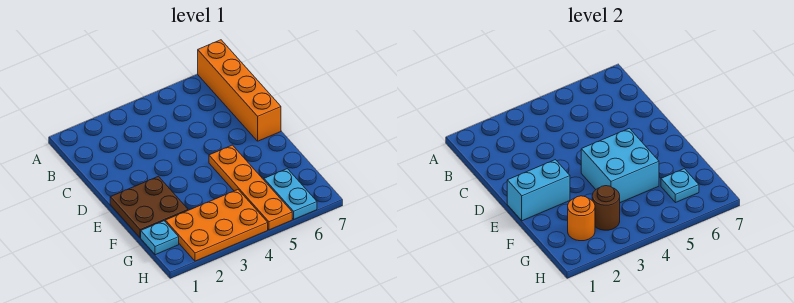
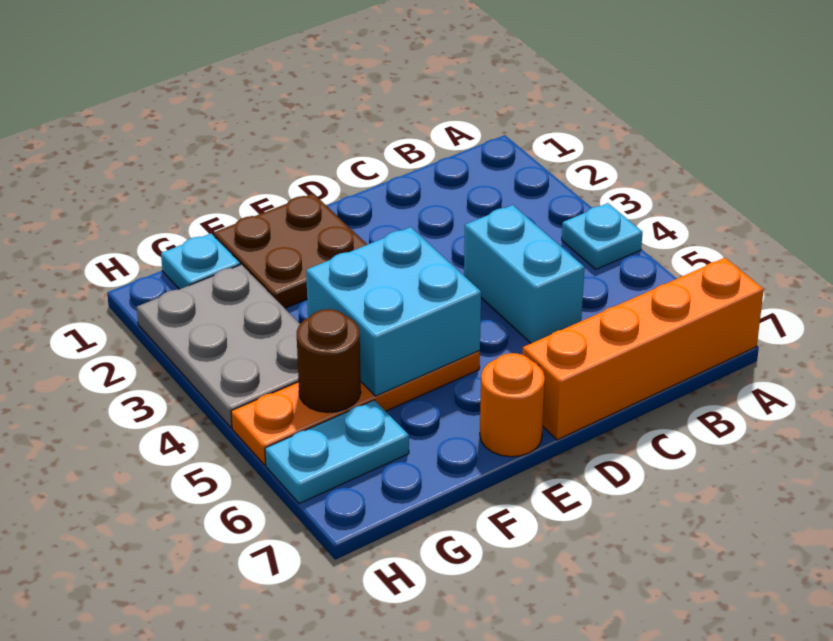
cyan brick E1:E2 level 2 -> cyan brick C4:C5 level 1
orange plate G2:H4 level 1 -> grey plate G2:H4 level 1
orange round brick G2 level 2 -> orange round brick E7 level 1
brown round brick G3 level 2 -> brown round brick G5 level 2
cyan plate G6 level 2 -> cyan plate A4 level 1

